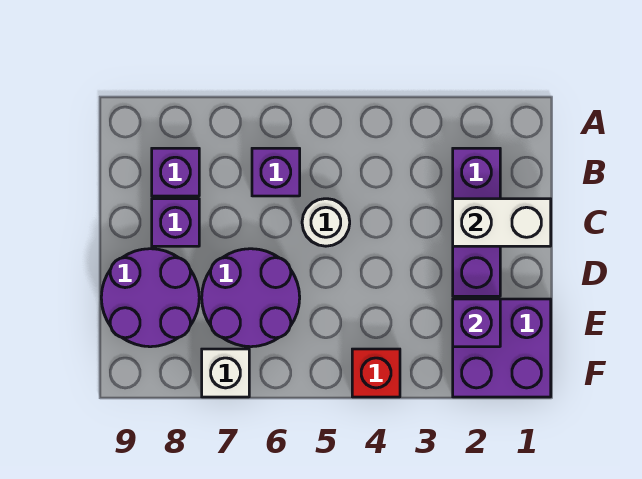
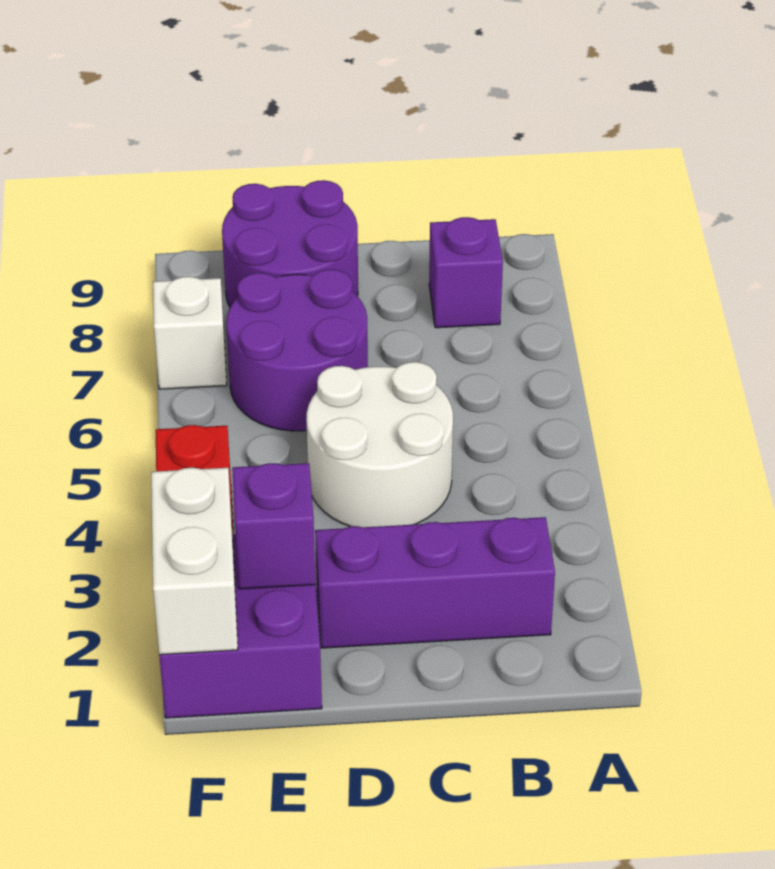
purple brick B6 level 1 -> none
white brick C1:C2 level 2 -> white brick F1:F2 level 2
white round brick C5 level 1 -> white round brick C4:D5 level 1
purple brick C8 level 1 -> none

